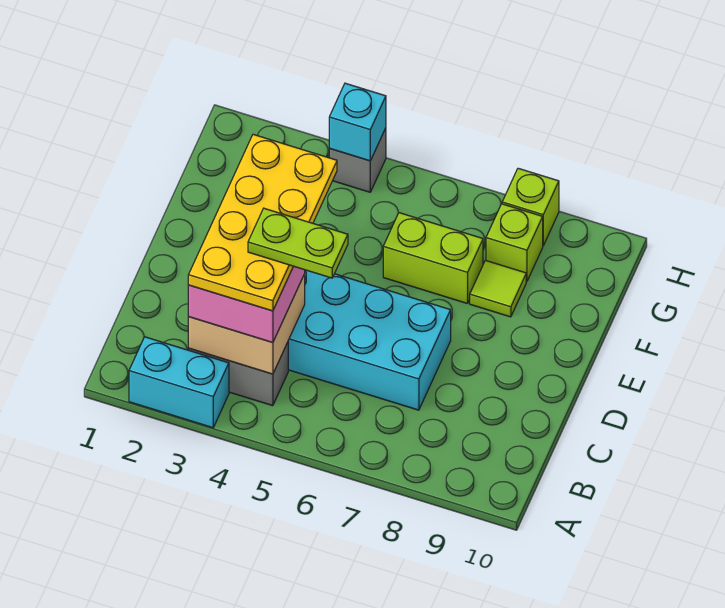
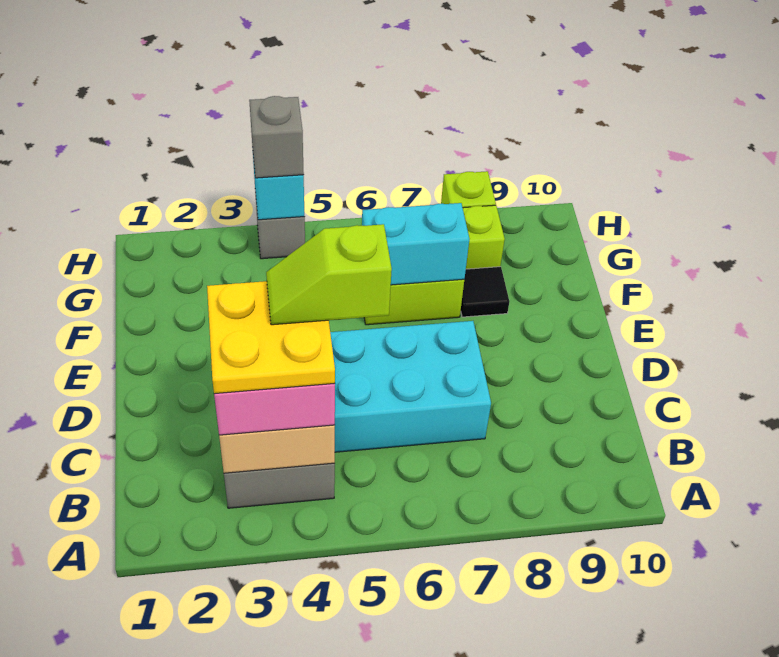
cyan brick A2:A3 level 1 -> cyan brick F6:F7 level 2
yellow plate B3:E4 level 4 -> yellow plate B3:C4 level 4
lime plate C4:C5 level 5 -> lime slope C4:C5 level 5 top 5
lime tile F8 level 1 -> black tile F8 level 1
none -> grey brick H4 level 3

